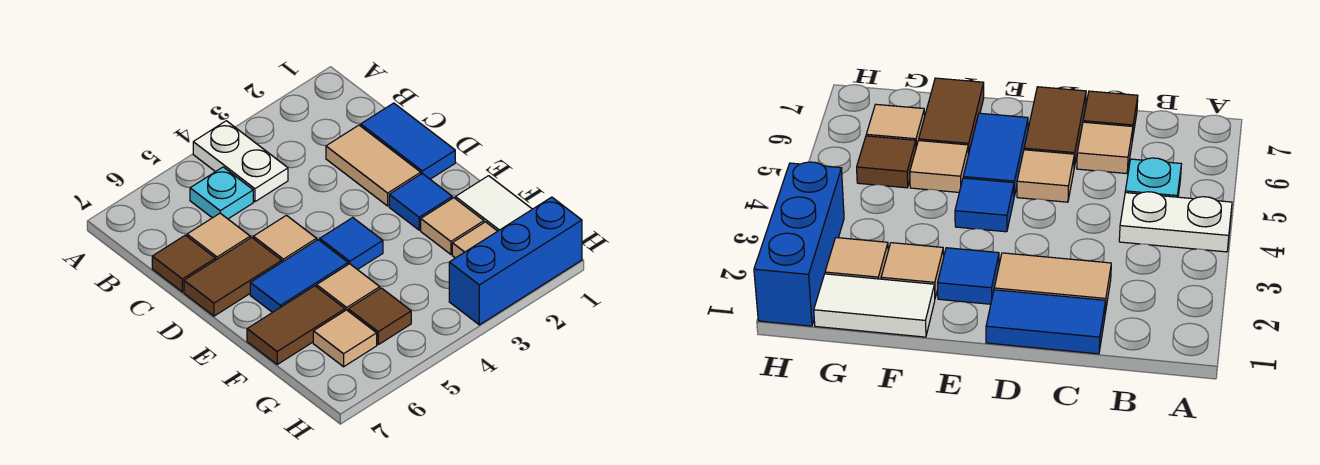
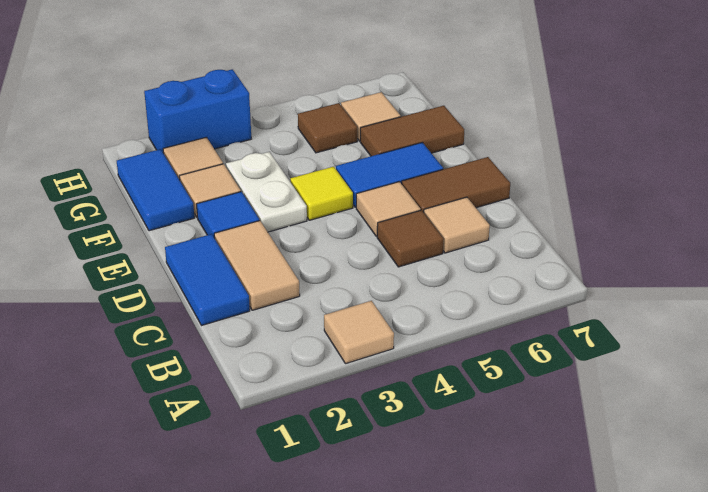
white plate A4:B4 level 1 -> white plate E3:F3 level 1
cyan plate B5 level 1 -> none
brown tile C7 level 1 -> brown tile C5 level 1
blue tile E4 level 1 -> yellow tile E4 level 1
white tile F1:G1 level 1 -> blue tile F1:G1 level 1
tan tile F5 level 1 -> tan tile A3 level 1
blue brick H1:H3 level 1 -> blue brick H2:H3 level 1

